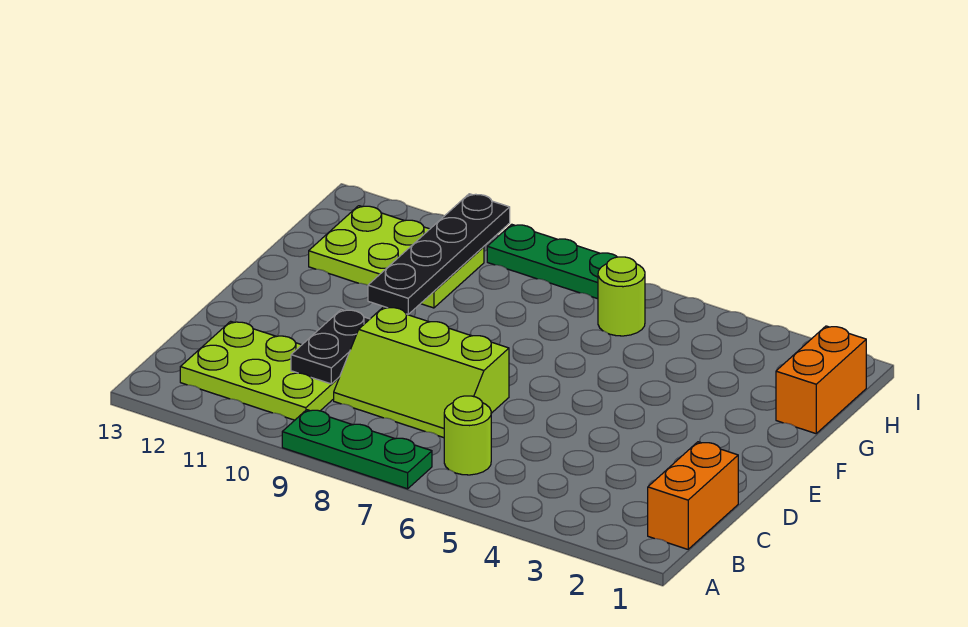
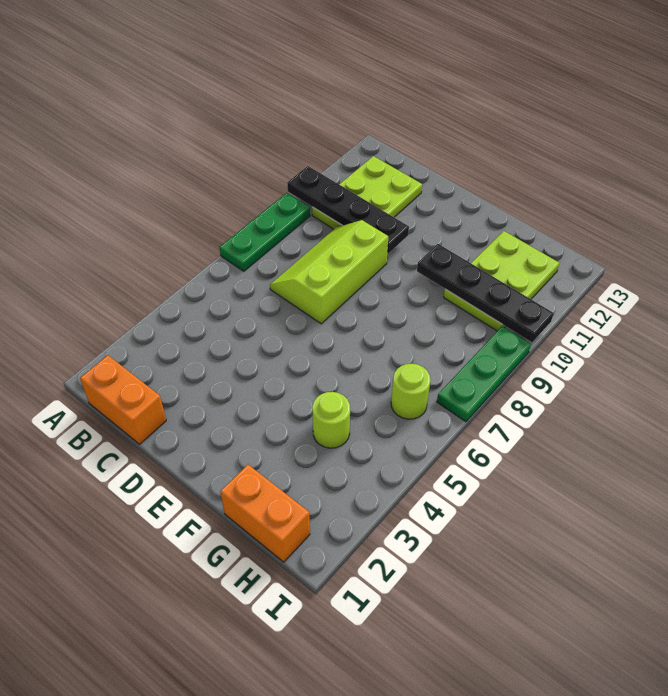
lime round brick B6 level 1 -> lime round brick G4 level 1
black plate C10:D10 level 2 -> black plate A10:D10 level 2

